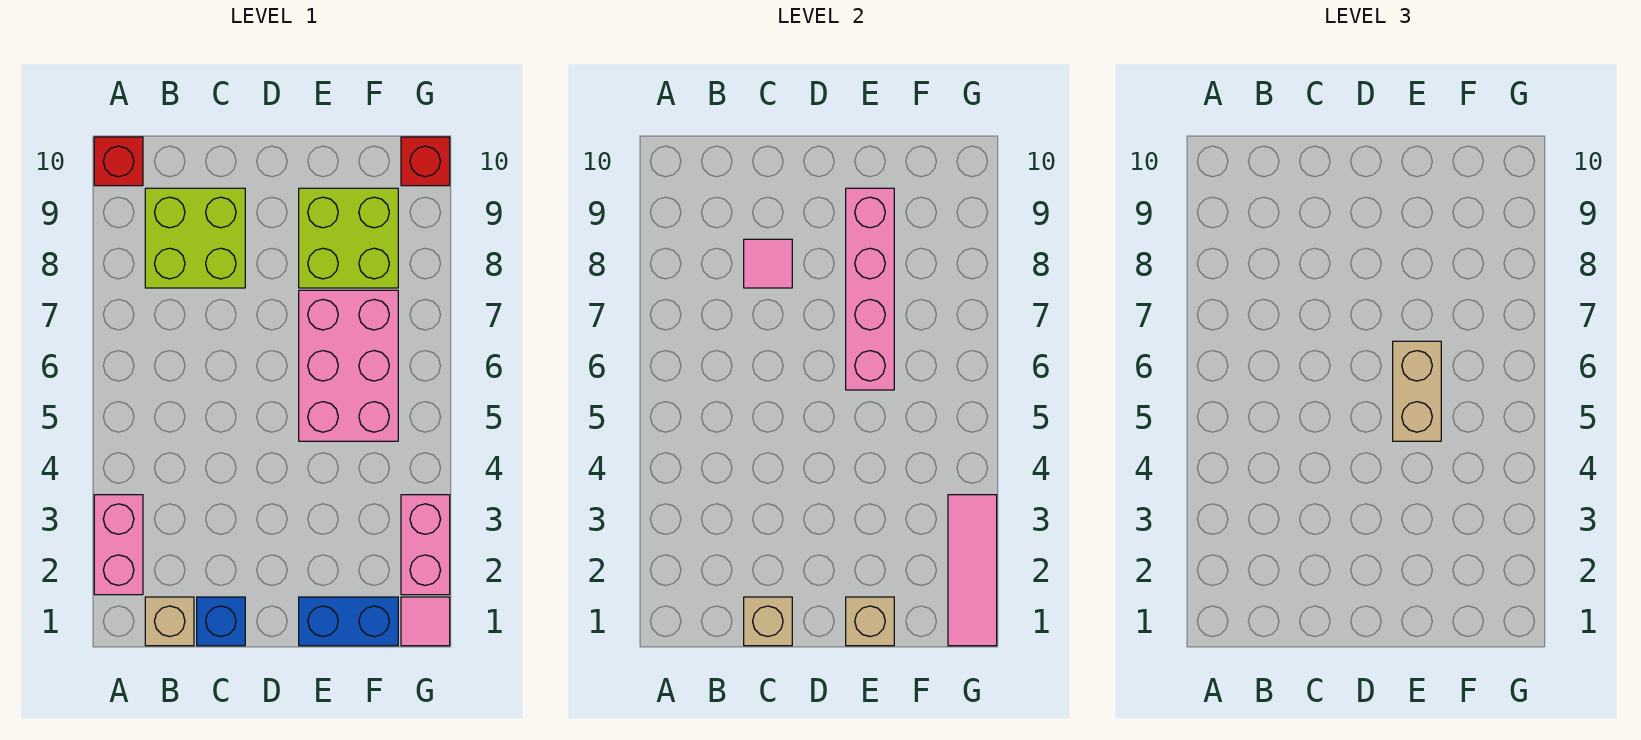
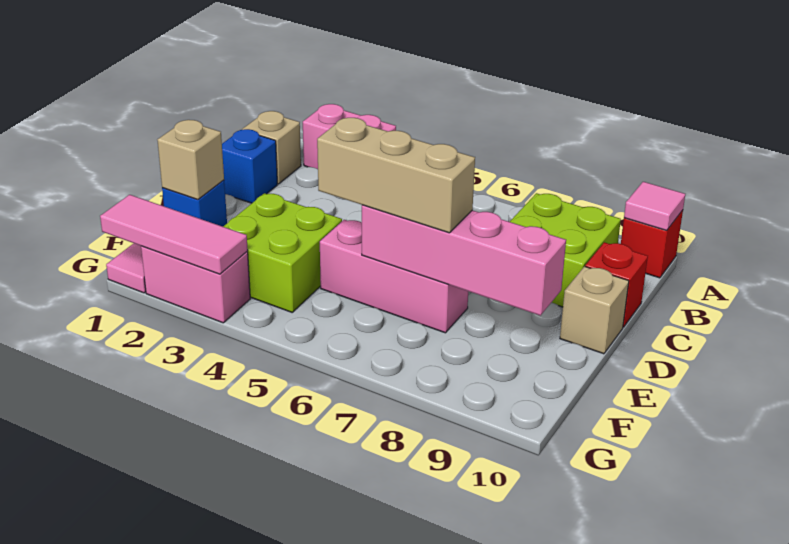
tan brick C1 level 2 -> tan brick D10 level 1
pink tile C8 level 2 -> pink tile A10 level 2
blue brick E1:F1 level 1 -> blue brick E1 level 1
pink brick E5:F7 level 1 -> pink brick E5:E7 level 1
tan brick E5:E6 level 3 -> tan brick E5:E7 level 3
lime brick E8:F9 level 1 -> lime brick E3:F4 level 1
red brick G10 level 1 -> red brick C10 level 1

